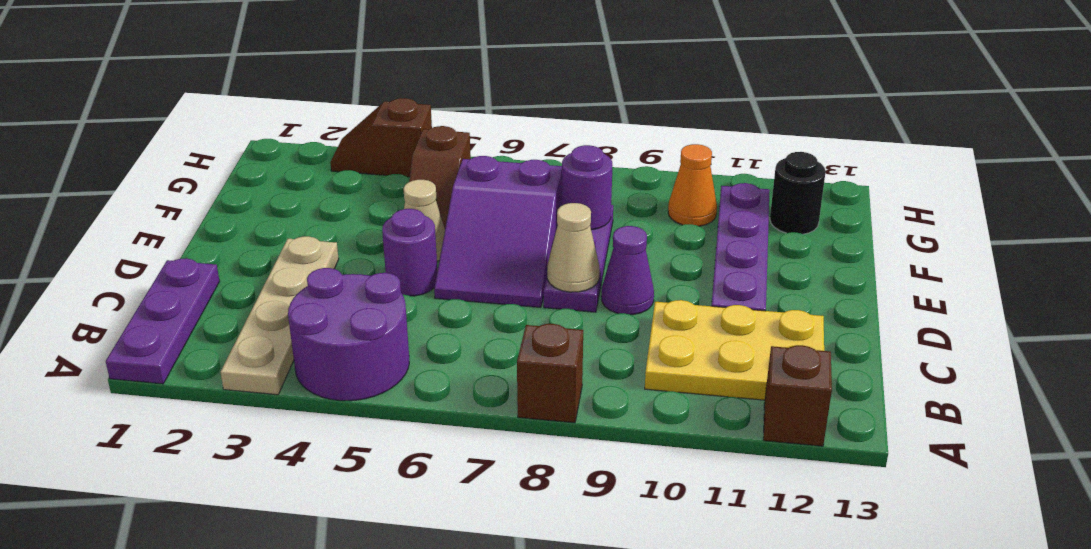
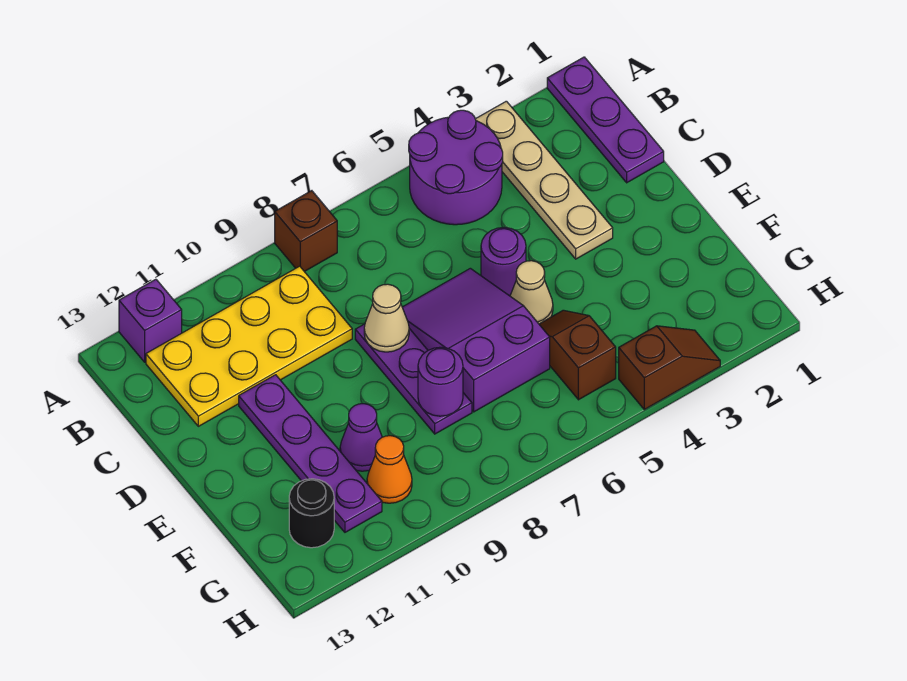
brown brick A12 level 1 -> purple brick A12 level 1
yellow plate B10:C12 level 1 -> yellow plate B9:C12 level 1
purple cone D9 level 1 -> purple cone F10 level 1

